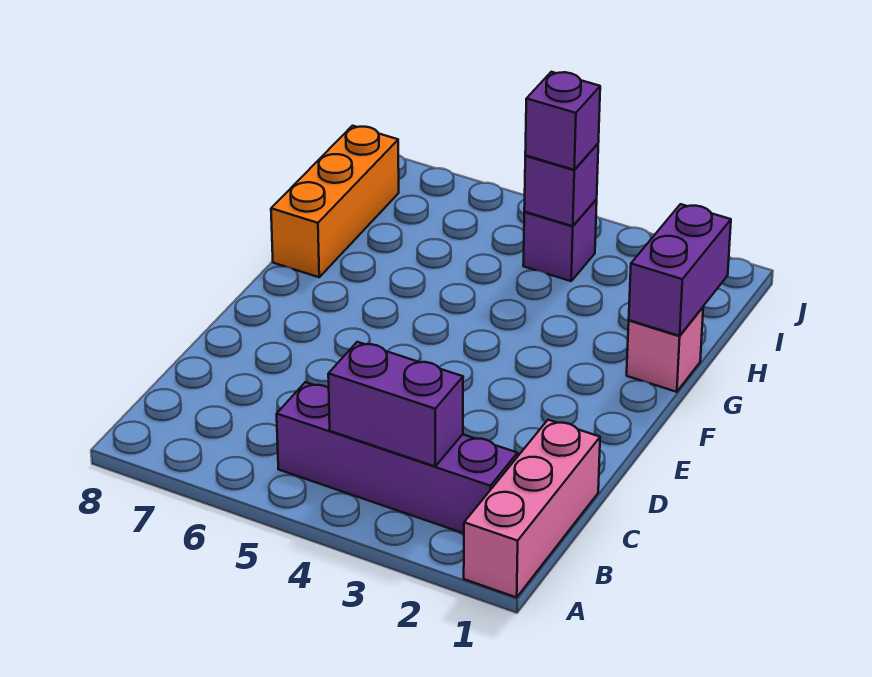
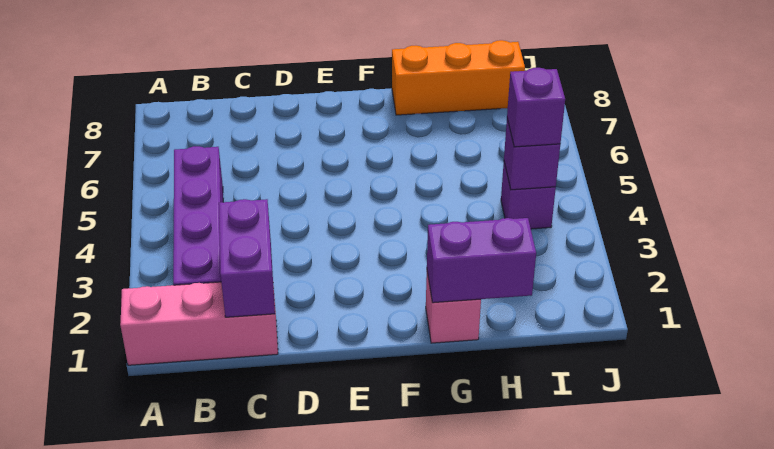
purple brick B3:B4 level 2 -> purple brick C1:C2 level 2

